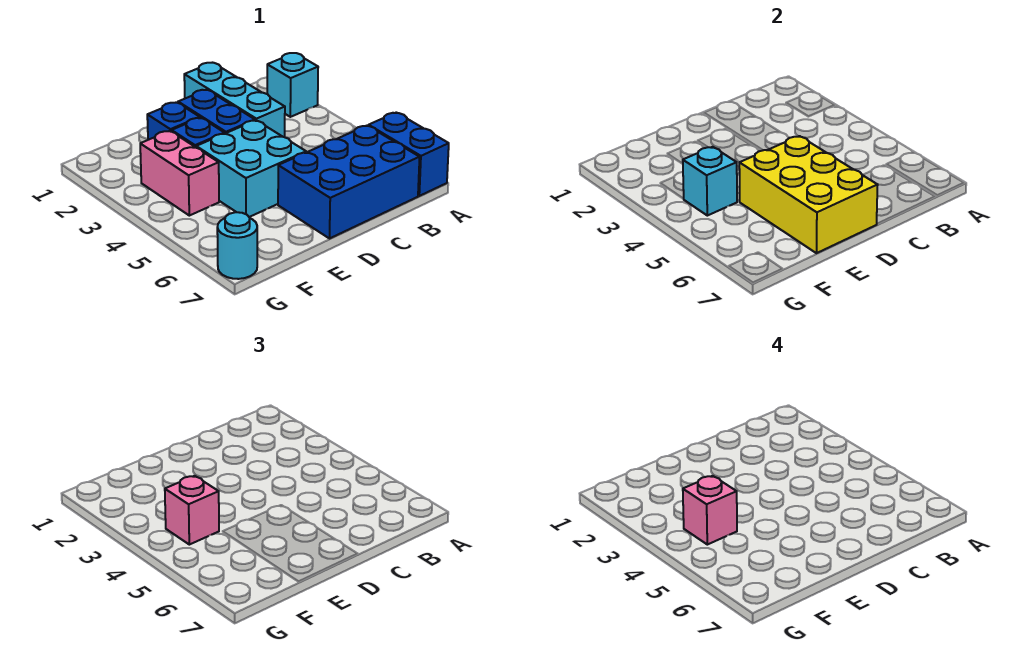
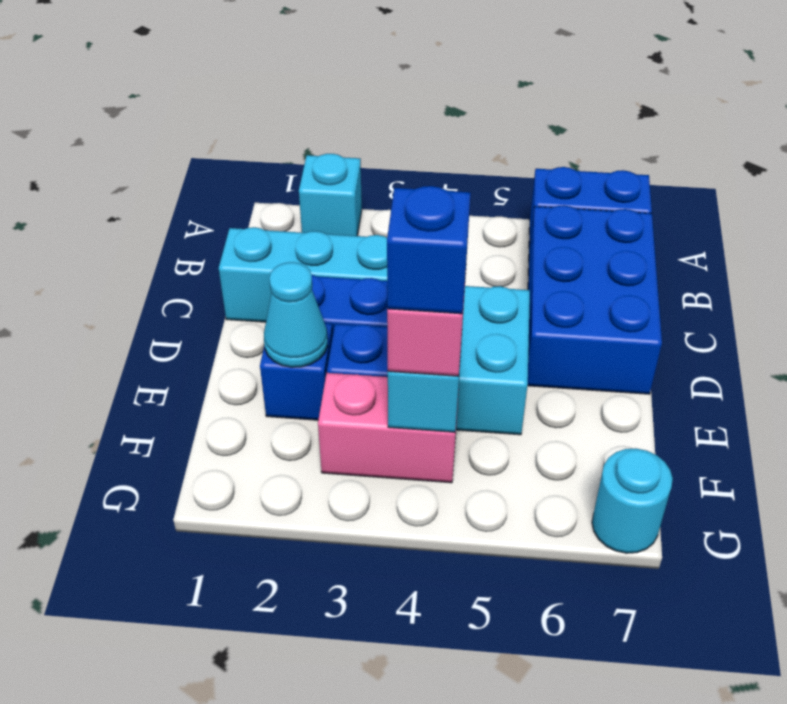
yellow brick D5:E7 level 2 -> none
none -> cyan cone E2 level 2
pink brick F4 level 4 -> blue brick F4 level 4

